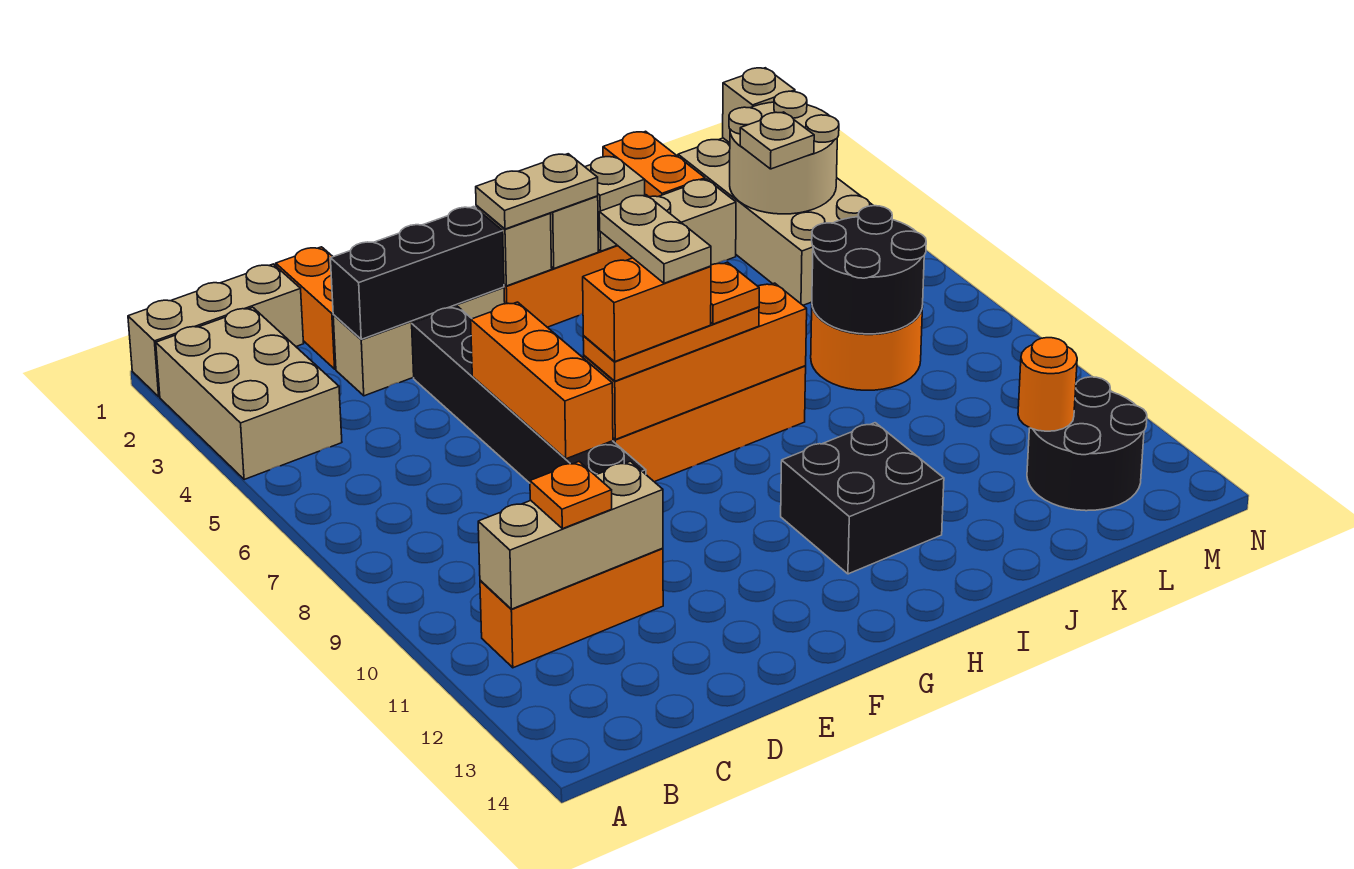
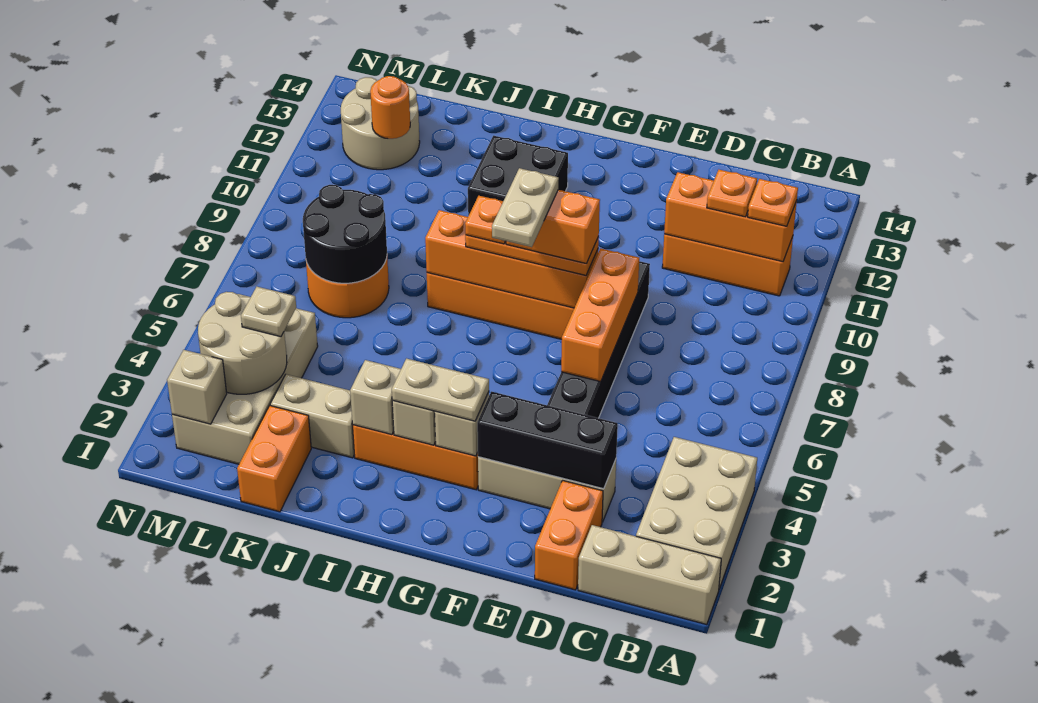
tan brick B11:D11 level 2 -> orange brick B11:D11 level 2
none -> orange plate B11 level 3
black round brick L12:M13 level 1 -> tan round brick L12:M13 level 1

